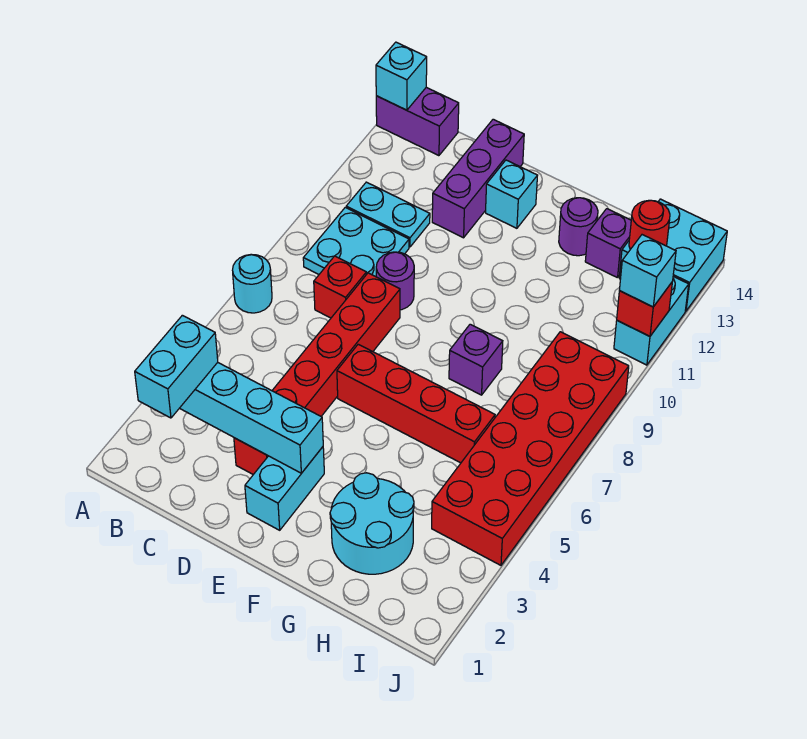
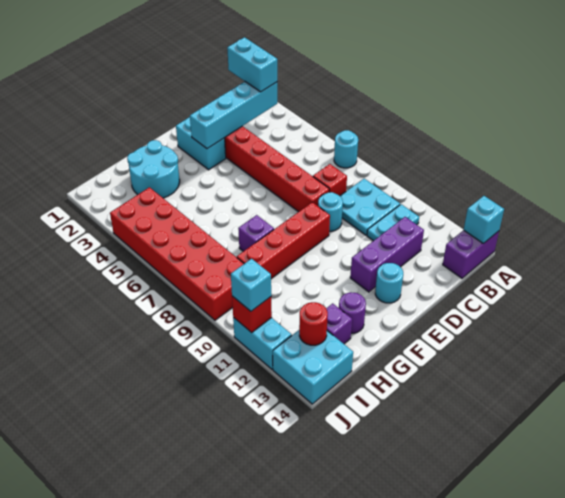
purple round brick D9 level 1 -> cyan round brick D9 level 1
purple brick D12:D14 level 1 -> purple brick C12:E12 level 1
red brick E6:H6 level 1 -> red brick E9:H9 level 1
cyan brick E13 level 1 -> cyan round brick E13 level 1

